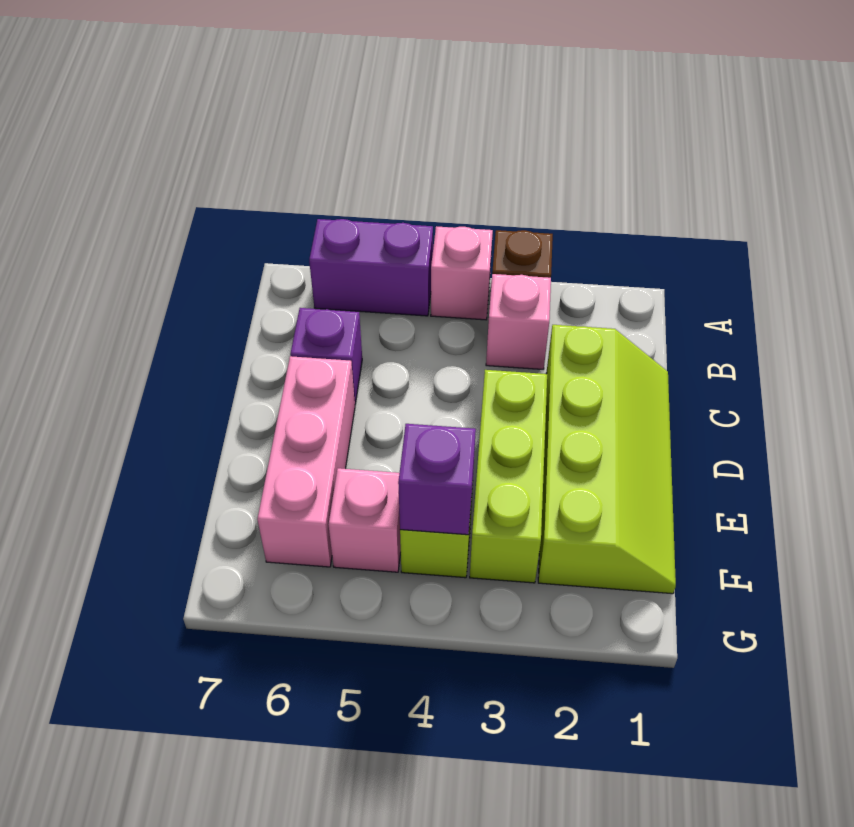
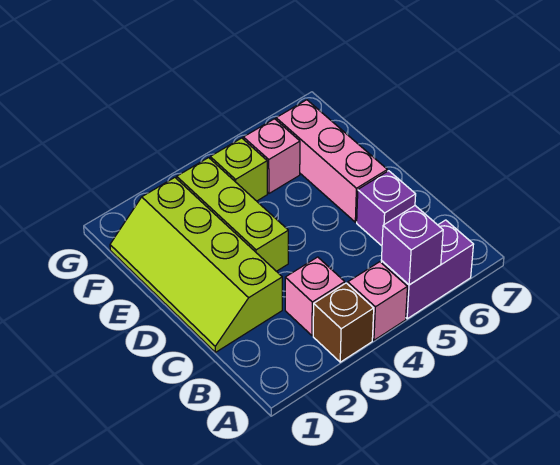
purple brick F4 level 2 -> purple brick A5 level 2

